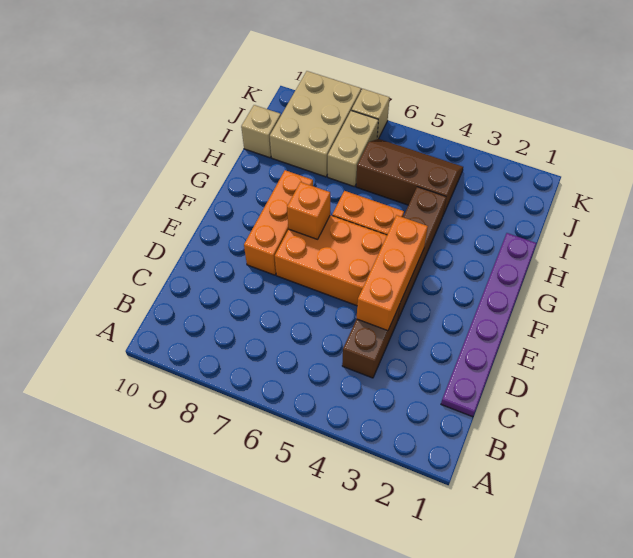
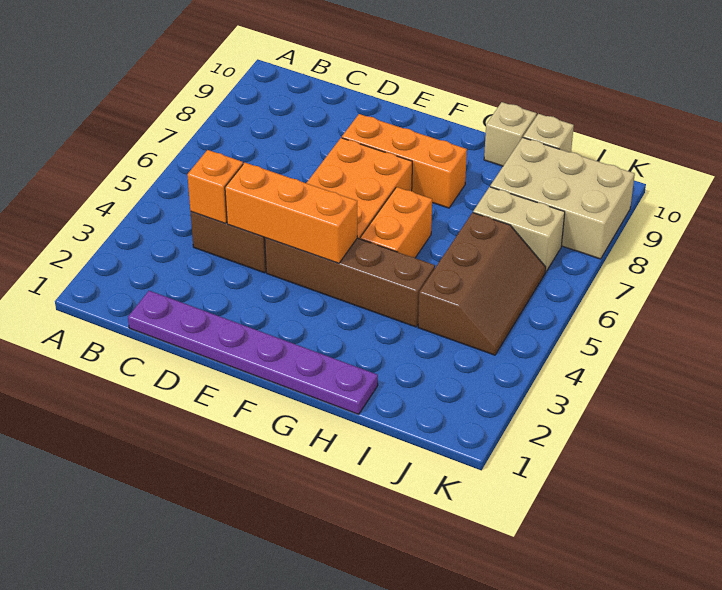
orange brick F7 level 2 -> orange brick C4 level 2
tan brick K7 level 1 -> tan brick H10 level 1

